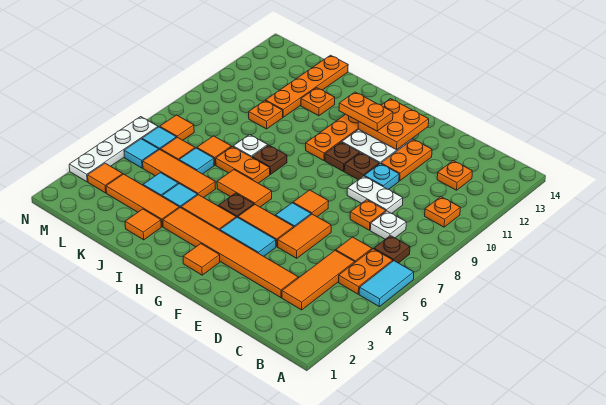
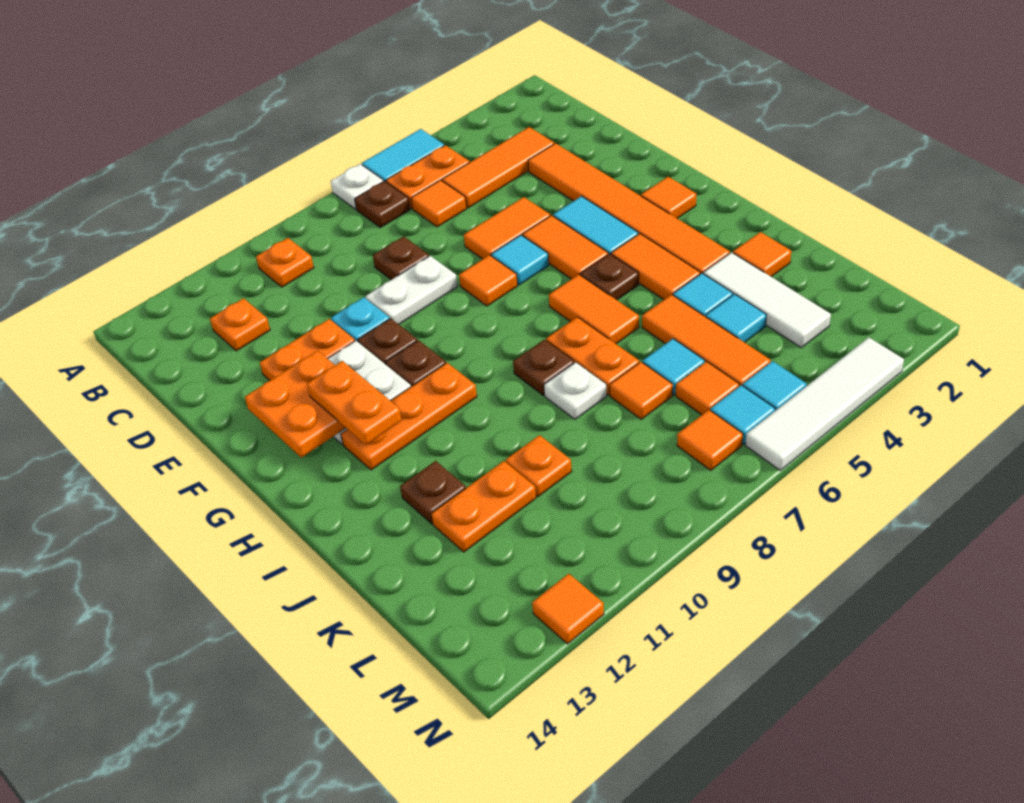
white plate C8 level 1 -> white plate A7 level 1
orange plate D8 level 1 -> brown plate D8 level 1
white plate D9:E9 level 1 -> white plate E8:E9 level 1
orange tile J3:L3 level 1 -> white tile J3:L3 level 1
orange plate J12 level 1 -> brown plate J12 level 1
orange plate K11:K14 level 1 -> orange plate K11:K12 level 1
orange tile M3 level 1 -> orange tile N12 level 1
white plate N3:N6 level 1 -> white tile N3:N6 level 1

